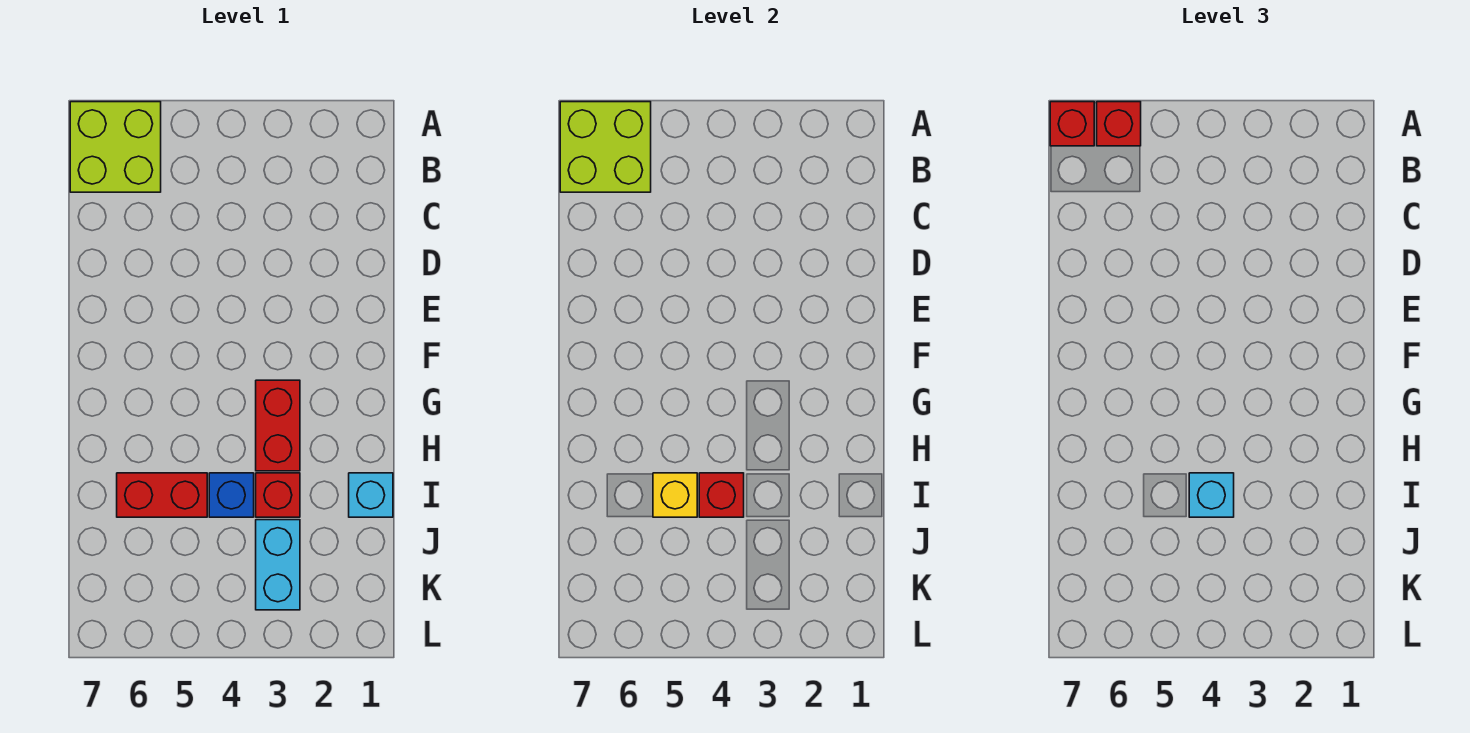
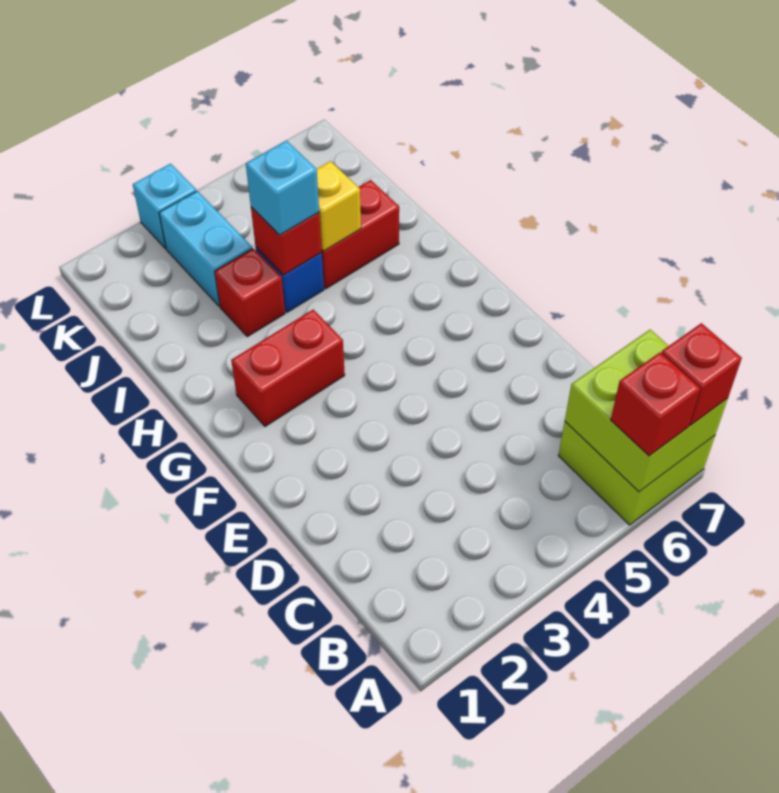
red brick G3:H3 level 1 -> red brick G2:G3 level 1
cyan brick I1 level 1 -> cyan brick L3 level 1

